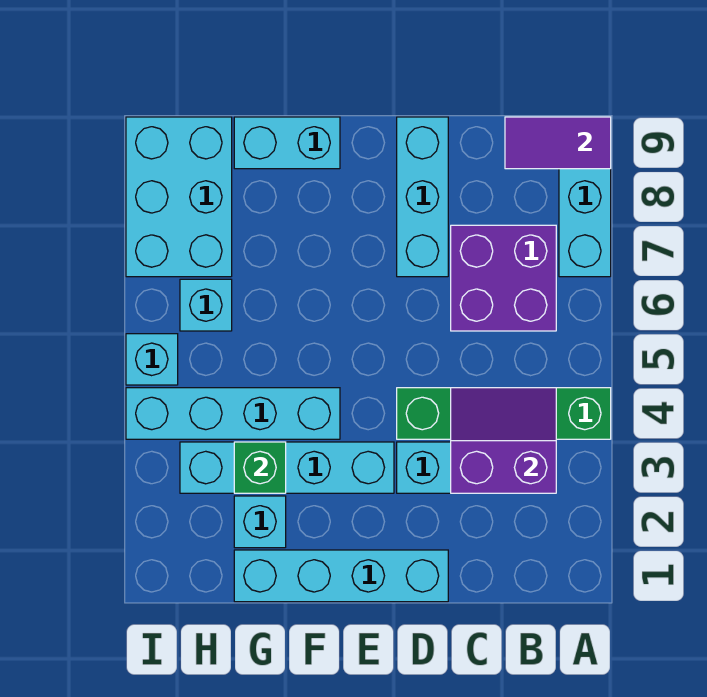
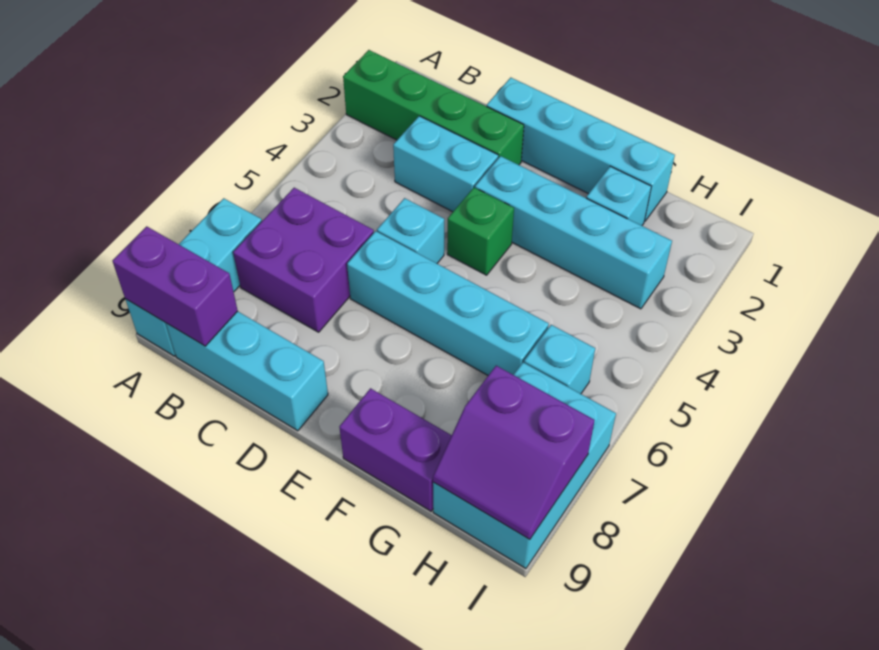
green brick A4:D4 level 1 -> green brick A2:D2 level 1
purple tile A9:B9 level 2 -> purple brick A9:B9 level 2
purple slope B3:C4 level 2 top 3 -> purple slope H8:I9 level 2 top 8
cyan brick D7:D9 level 1 -> cyan brick B9:D9 level 1
cyan brick F4:I4 level 1 -> cyan brick D6:G6 level 1
cyan brick F9:G9 level 1 -> purple brick F9:G9 level 1
green brick G3 level 2 -> green brick E4 level 1
cyan brick I5 level 1 -> cyan brick D5 level 1

